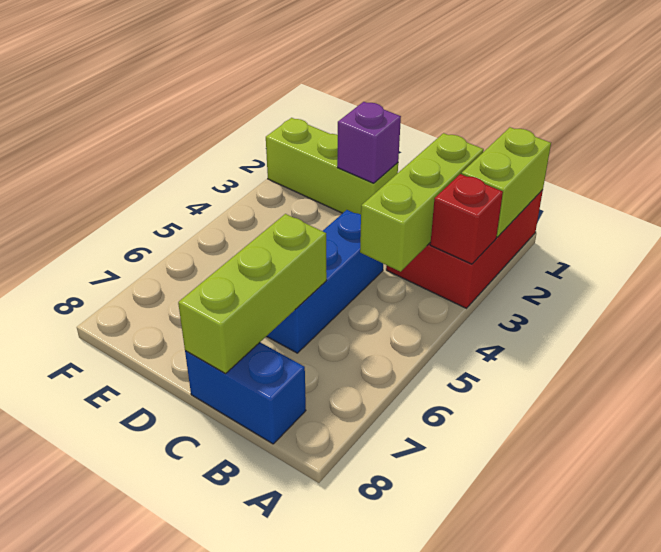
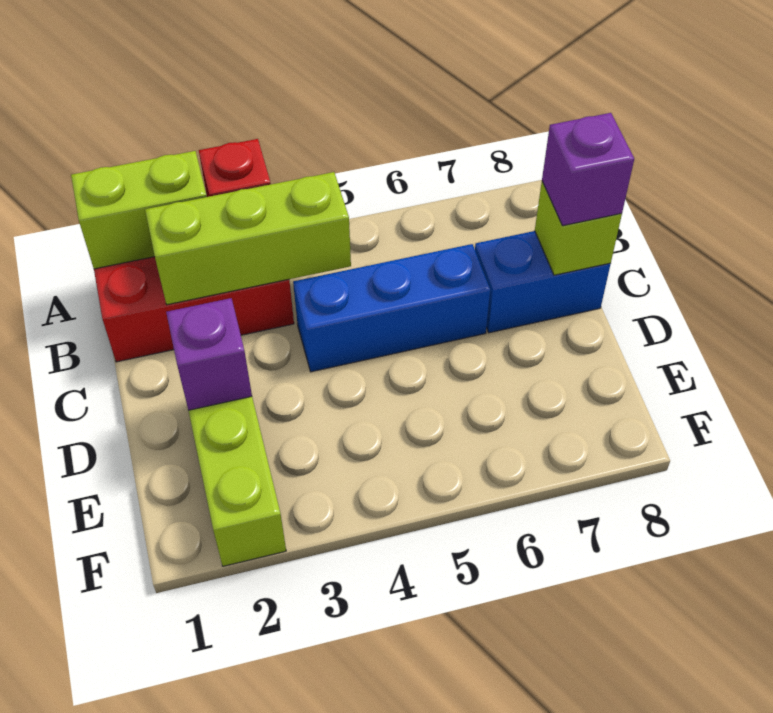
blue brick B8:C8 level 1 -> blue brick C7:C8 level 1
lime brick C6:C8 level 2 -> lime brick C8 level 2
none -> purple brick C8 level 3

